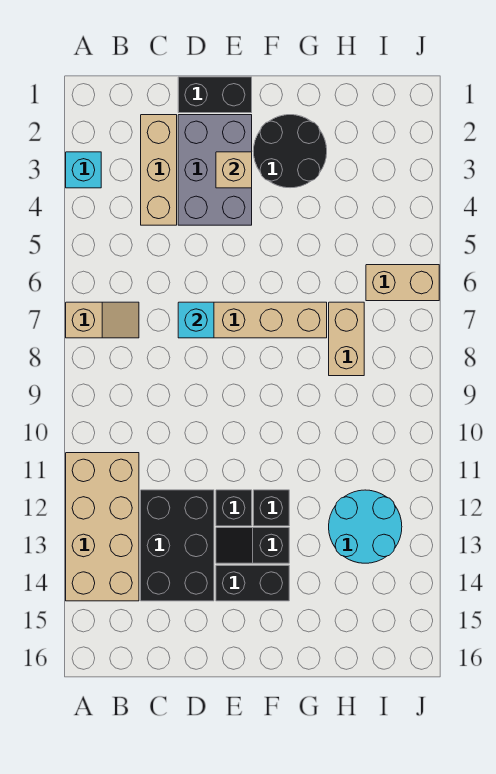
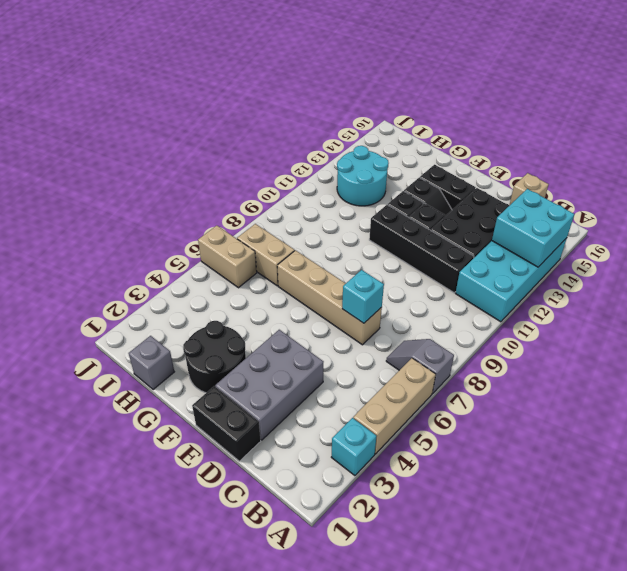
tan slope A7:B7 level 1 top A -> grey slope A7:B7 level 1 top A
tan brick A11:B14 level 1 -> cyan brick A11:B14 level 1
none -> cyan brick A13:B14 level 2
tan brick C2:C4 level 1 -> tan brick A4:A6 level 1
none -> black brick C11:F11 level 1
tan brick E3 level 2 -> tan brick C16 level 1
none -> grey brick H1 level 1
tan brick H7:H8 level 1 -> tan brick H7:I7 level 1

